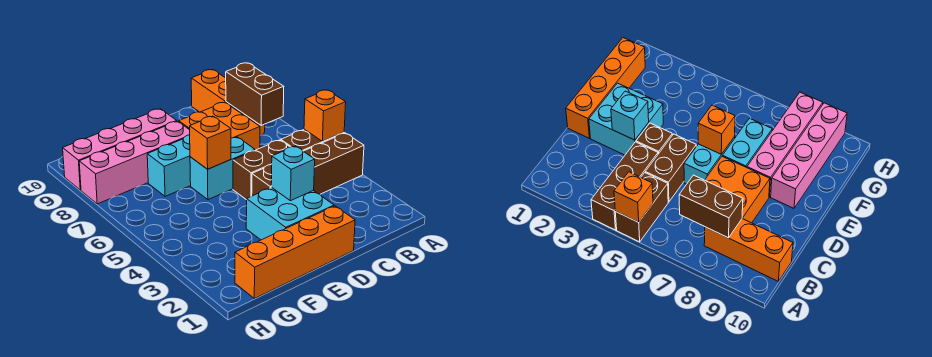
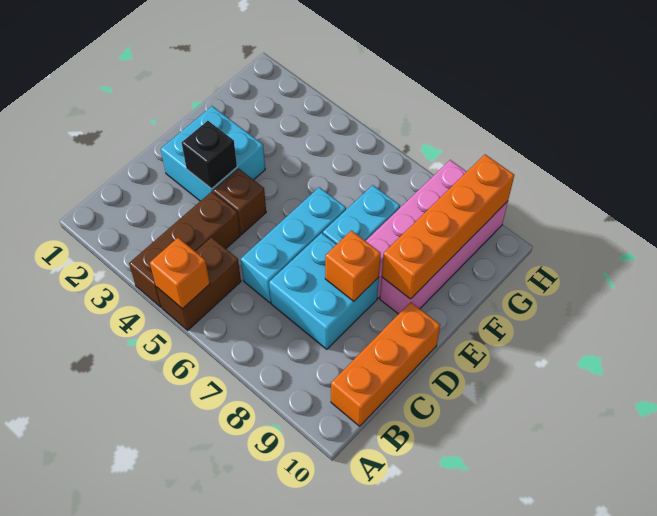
brown brick B7:B8 level 2 -> none
orange brick B8:B10 level 1 -> orange brick B10:D10 level 1
brown brick C5:D5 level 1 -> none
orange brick C7:D8 level 1 -> cyan brick C7:D8 level 1
orange brick D1:G1 level 1 -> orange brick E9:H9 level 2
cyan brick D3 level 2 -> black brick D3 level 2
cyan brick D6:E6 level 1 -> cyan brick C6:E6 level 1
orange brick E6 level 2 -> orange brick D8 level 2

